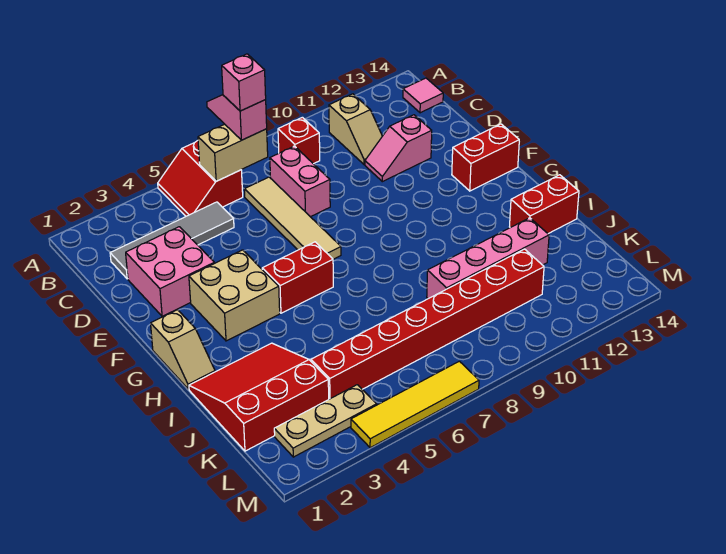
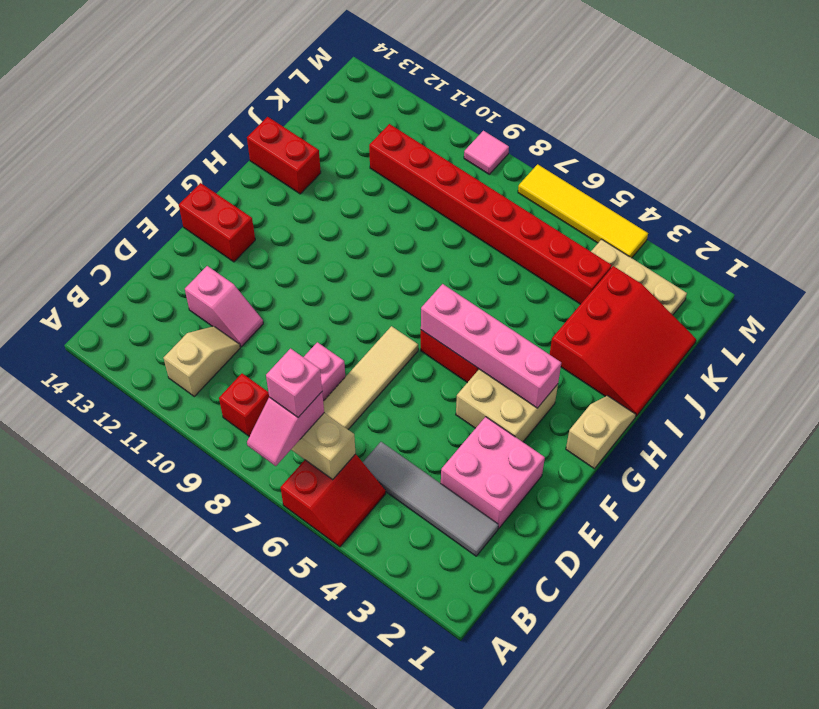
pink tile B14 level 1 -> pink tile M9 level 1
red slope I1:K3 level 1 top K -> red slope I1:K3 level 1 top 3
pink brick J9:J12 level 1 -> pink brick G3:G6 level 2

